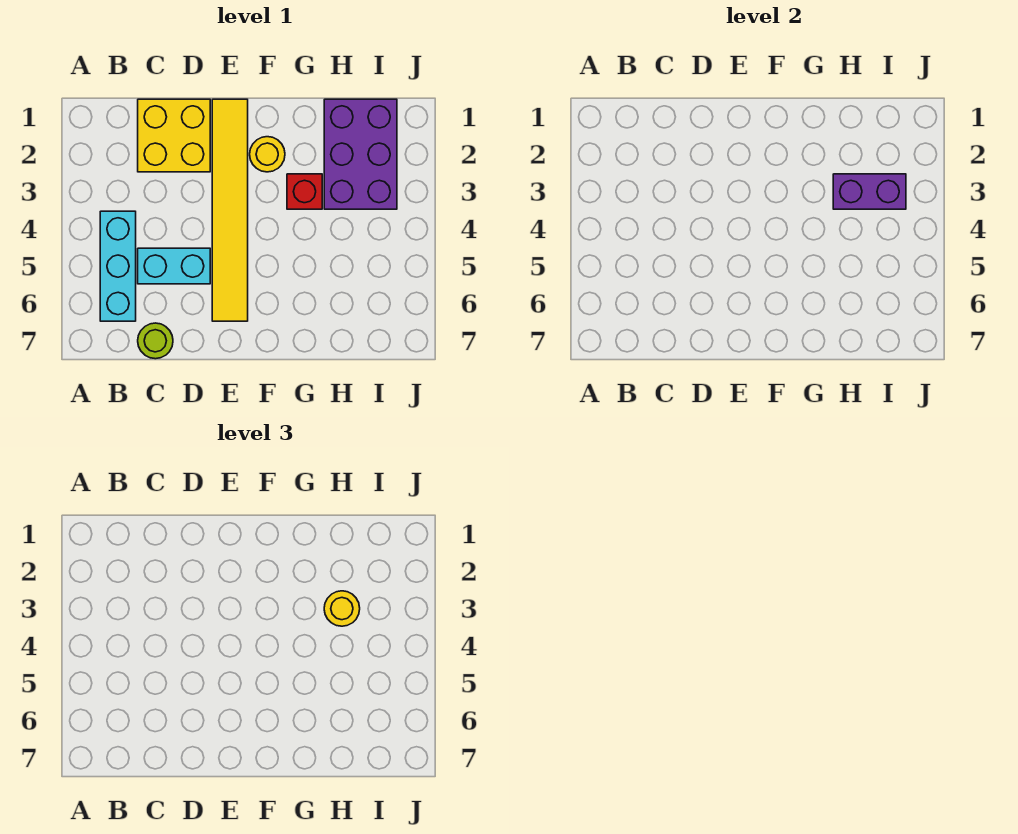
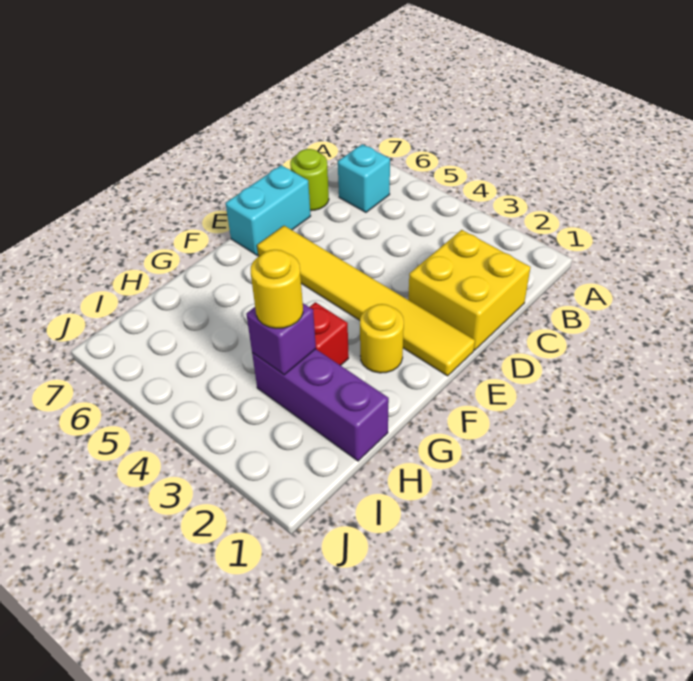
cyan brick B4:B6 level 1 -> cyan brick B6 level 1
cyan brick C5:D5 level 1 -> cyan brick D7:E7 level 1
purple brick H1:I3 level 1 -> purple brick H1:H3 level 1
purple brick H3:I3 level 2 -> purple brick H3 level 2

